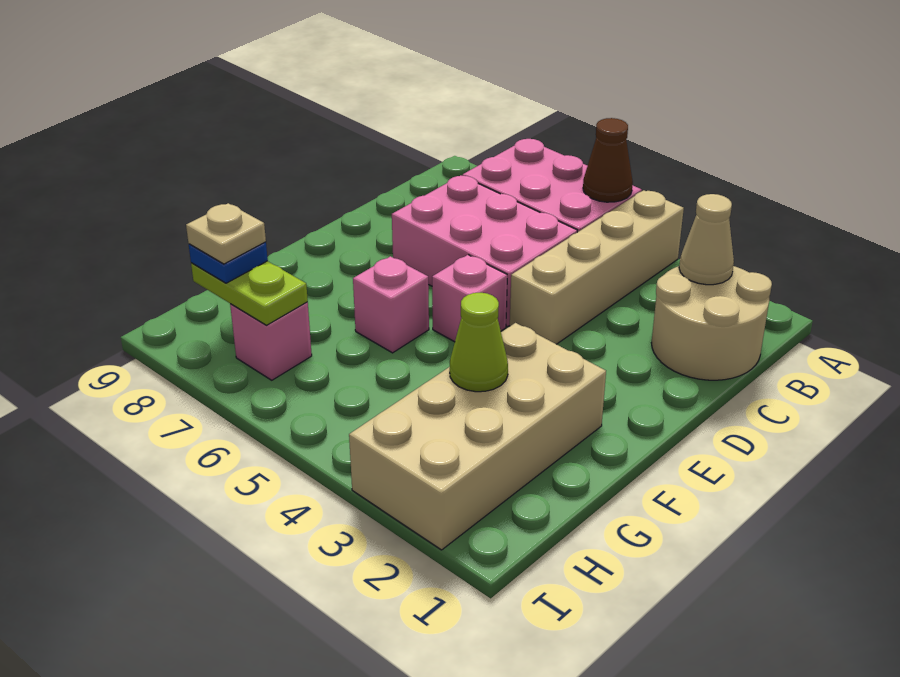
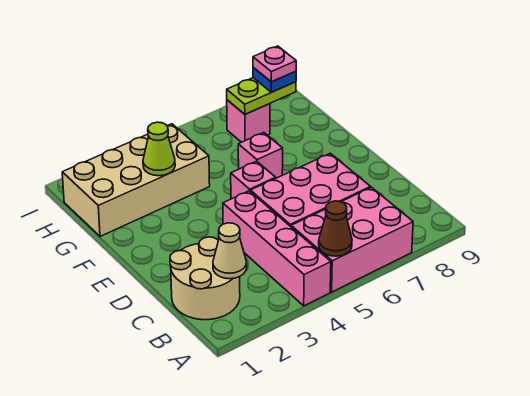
tan brick A4:D4 level 1 -> pink brick A4:D4 level 1
tan brick F2:I3 level 1 -> tan brick G1:H4 level 1
tan plate H8 level 4 -> pink plate H8 level 4

